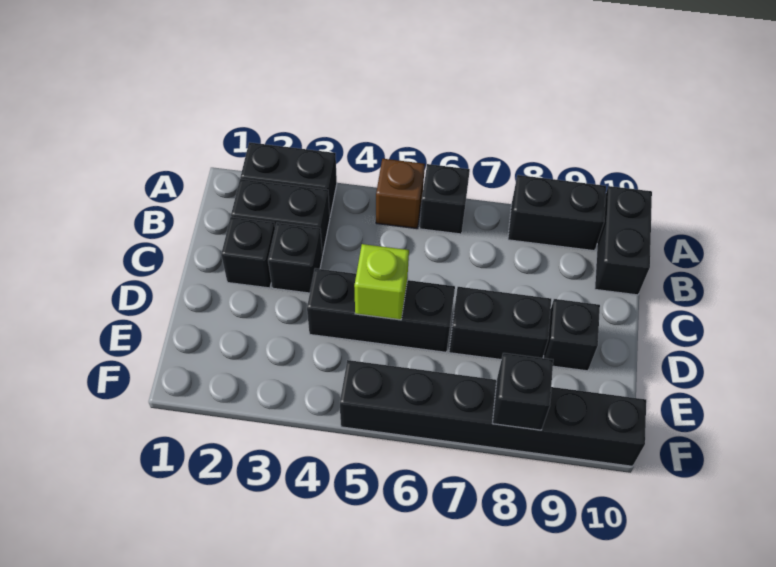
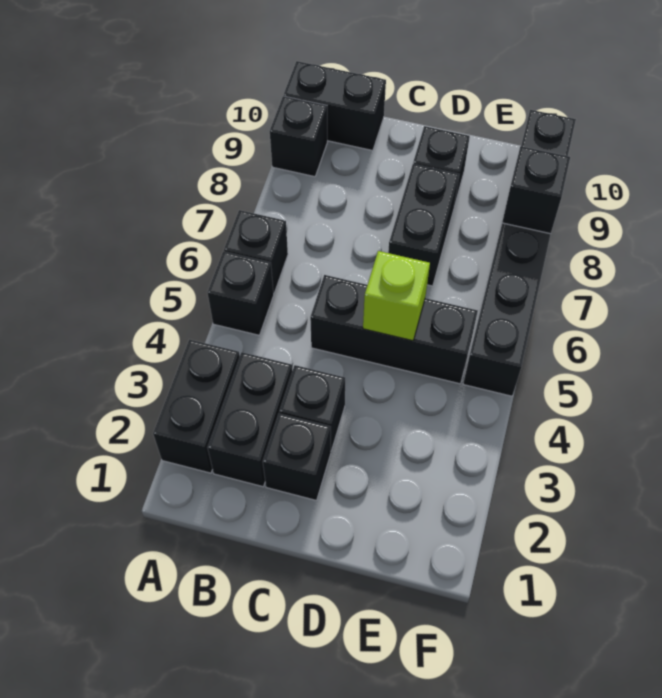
brown brick A5 level 1 -> black brick A5 level 1
black brick A8:A9 level 1 -> black brick A9 level 1
black brick D4:D6 level 1 -> black brick C5:E5 level 1

